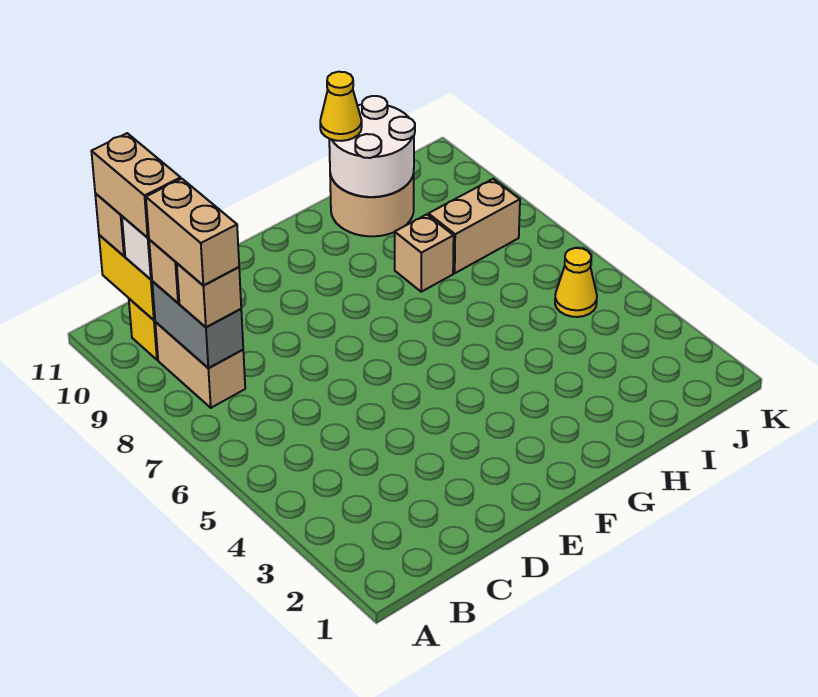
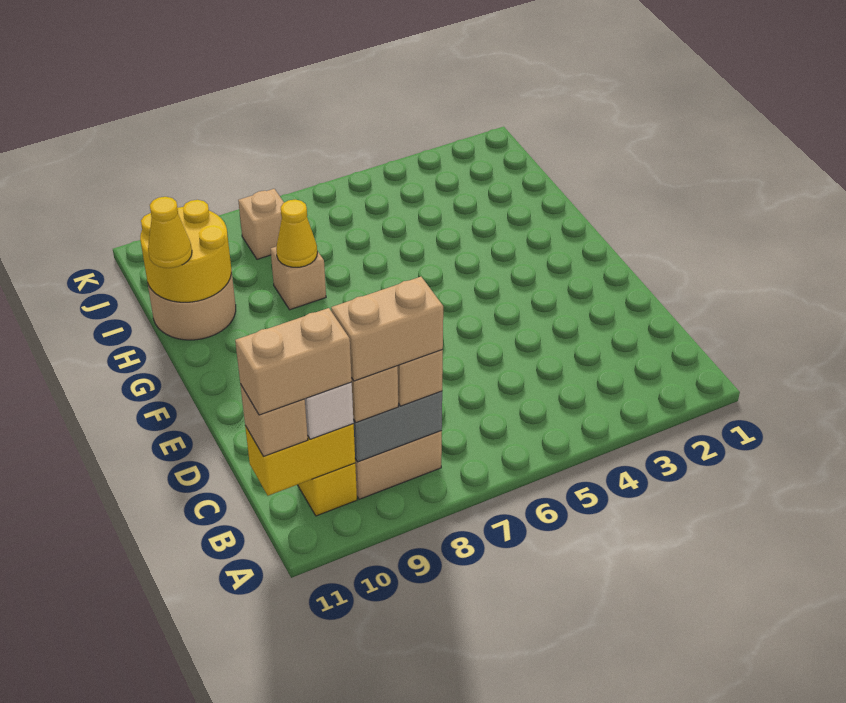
white round brick H10:I11 level 2 -> yellow round brick H10:I11 level 2
tan brick I8:J8 level 1 -> tan brick J8 level 1
yellow cone J5 level 1 -> yellow cone H8 level 2

